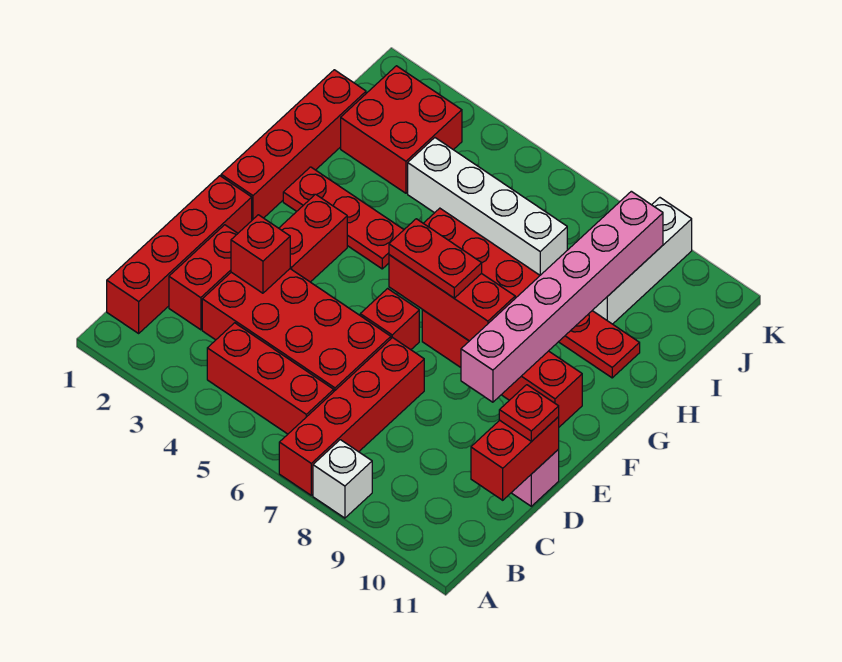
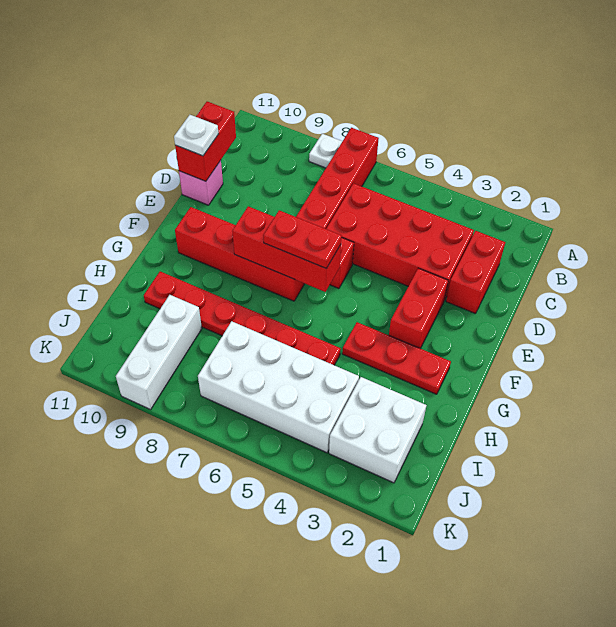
white brick A8 level 1 -> white plate A8 level 1
red brick B1:E1 level 1 -> none
red brick B4:B6 level 1 -> none
red brick D3 level 2 -> none
red plate D11 level 3 -> white plate D11 level 3
pink brick E9:J9 level 2 -> none
red brick F1:I1 level 1 -> none
red brick I2:J3 level 1 -> white brick I2:J3 level 1
white brick I4:I7 level 1 -> white brick I4:J7 level 1

